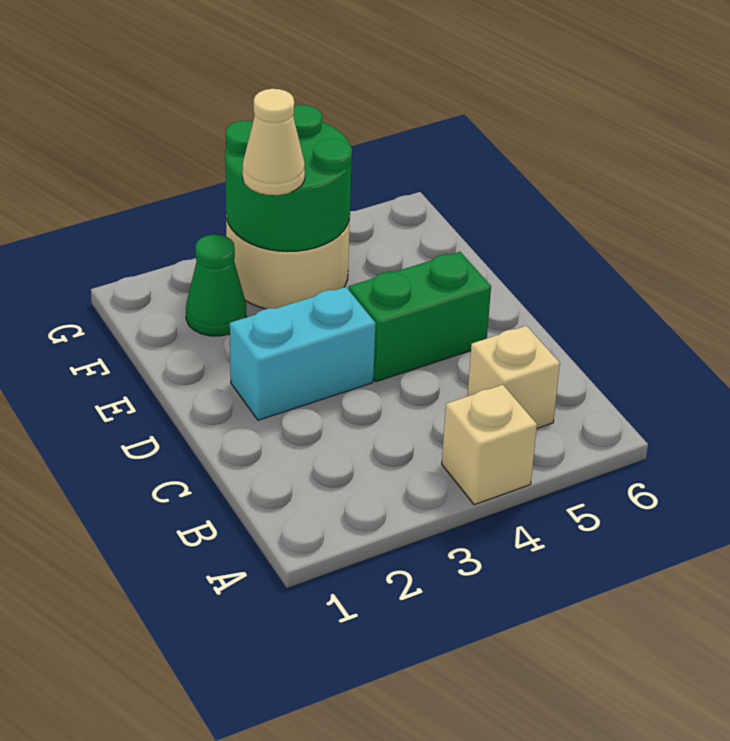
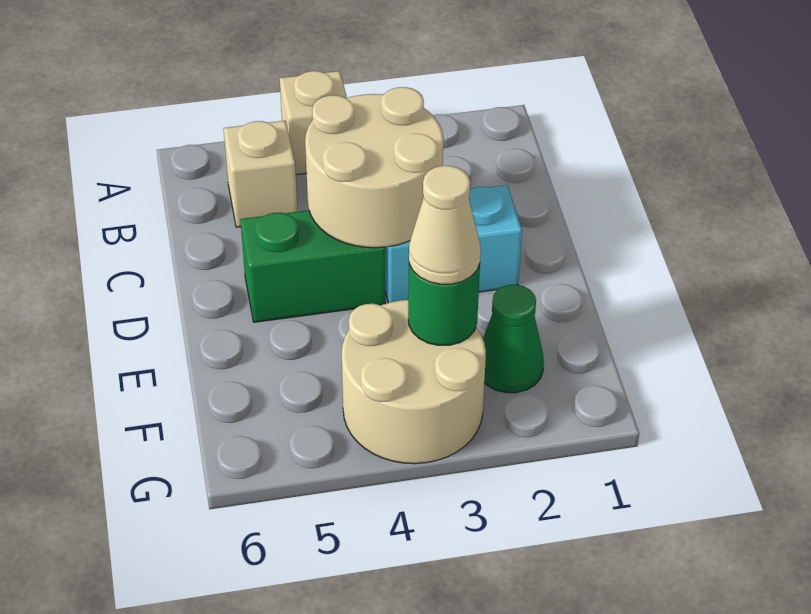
none -> tan round brick C3:D4 level 2
green round brick F3:G4 level 2 -> green round brick F3 level 2

